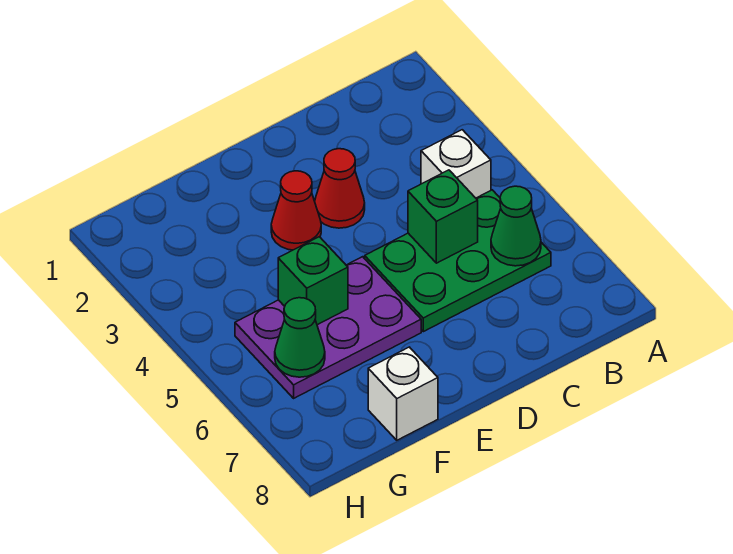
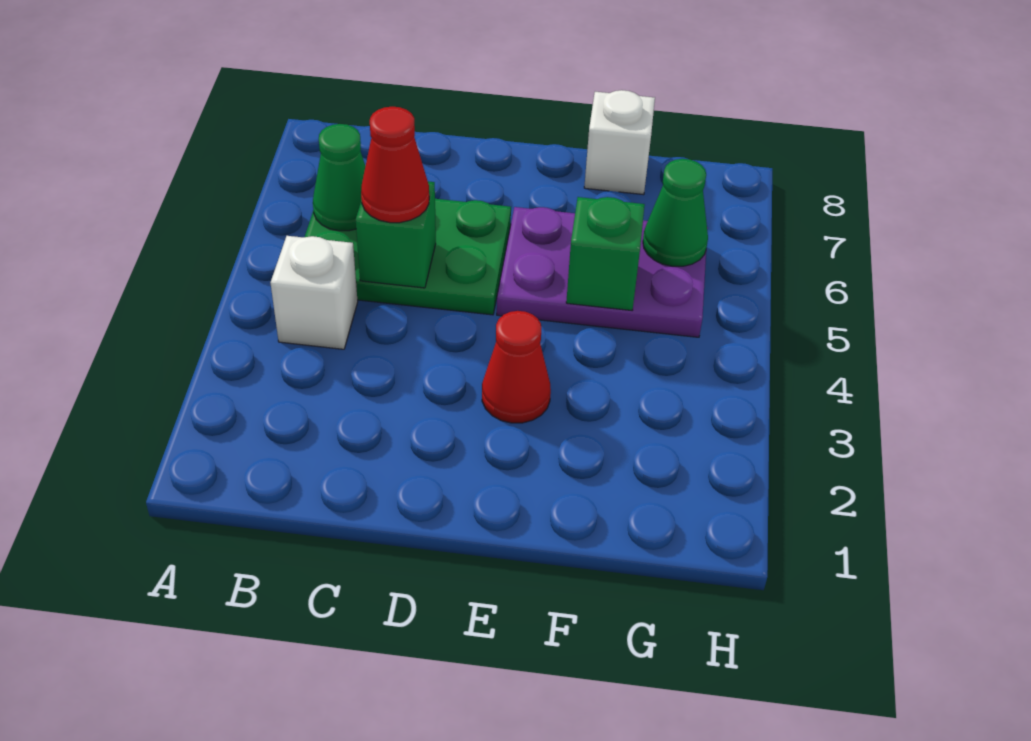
red cone D3 level 1 -> red cone C5 level 3

